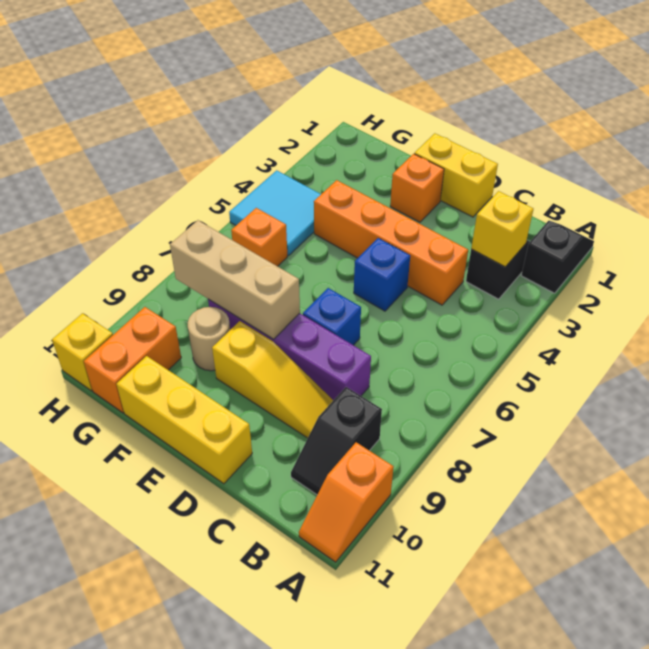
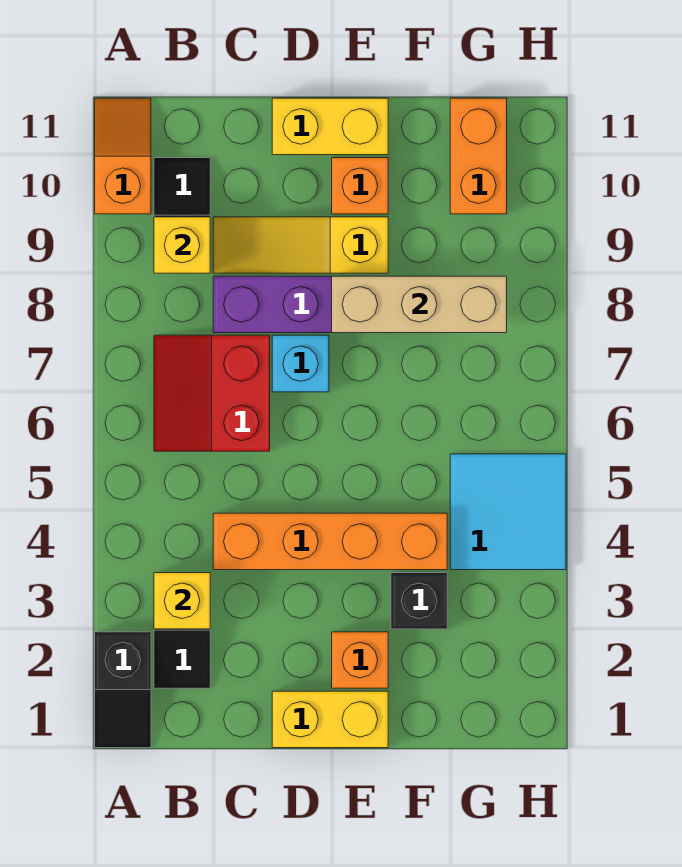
none -> red slope B6:C7 level 1 top C
blue brick D5 level 1 -> none
blue brick D7 level 1 -> cyan brick D7 level 1
yellow brick D11:F11 level 1 -> yellow brick D11:E11 level 1
none -> black brick F3 level 1
tan round brick F9 level 1 -> none
orange brick G6 level 1 -> orange brick E10 level 1
yellow brick H11 level 1 -> yellow brick B9 level 2

